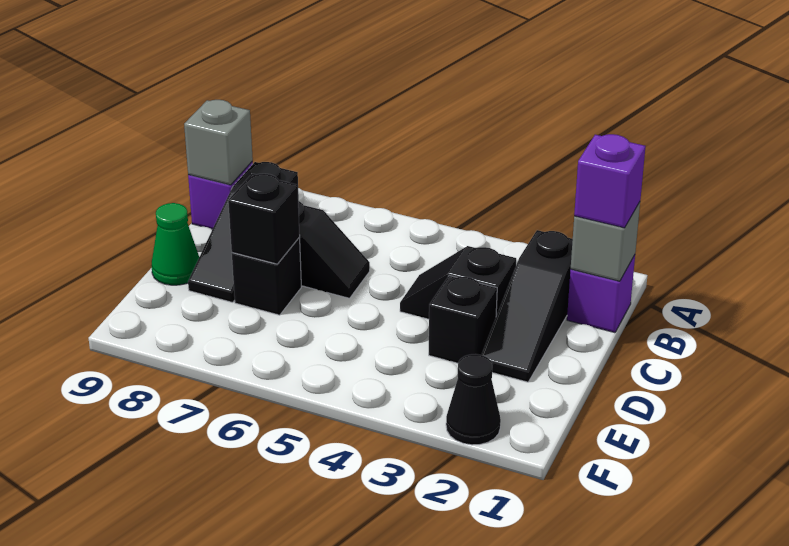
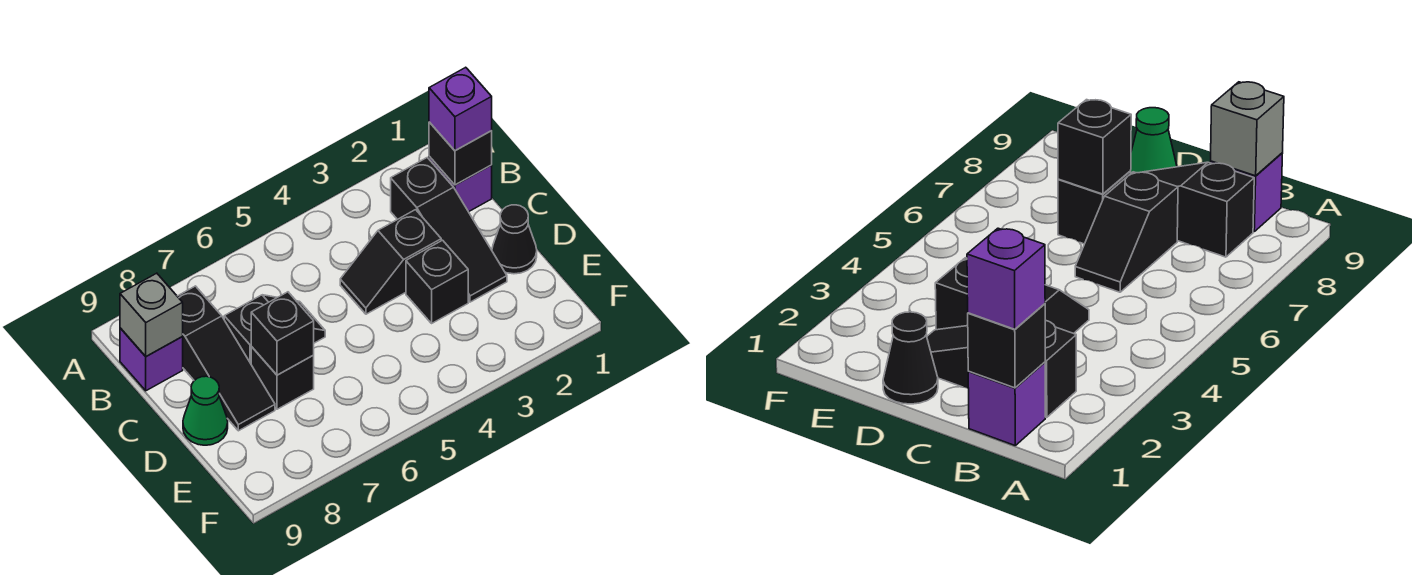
grey brick B1 level 2 -> black brick B1 level 2
black cone F2 level 1 -> black cone D1 level 1

